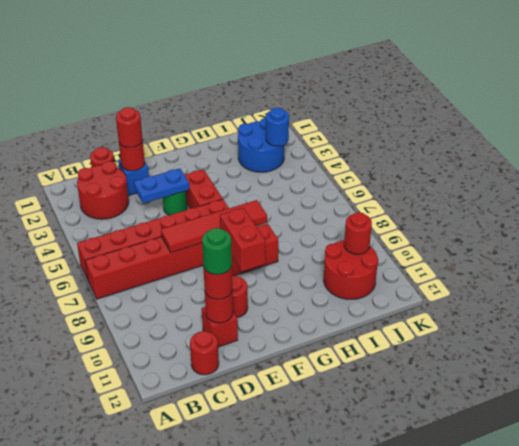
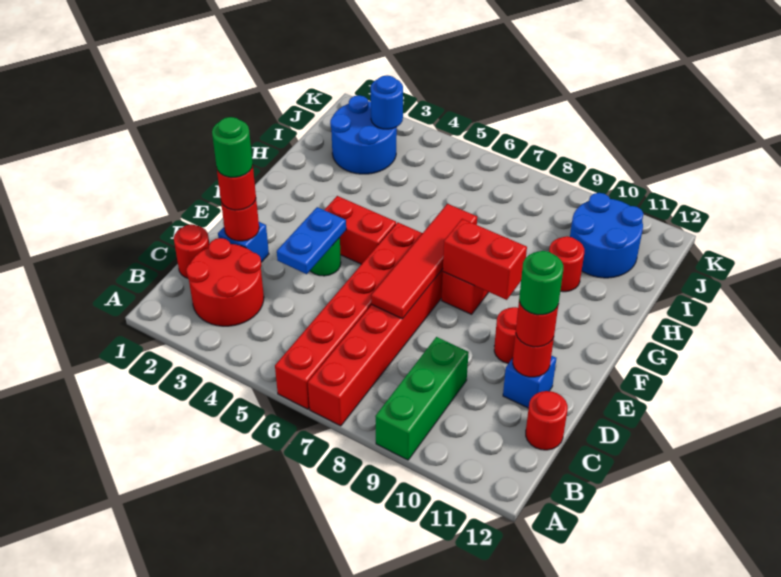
none -> green brick A9:C9 level 1
none -> green round brick D2 level 4
red brick D11 level 1 -> blue brick D11 level 1
red round brick I10:J11 level 1 -> blue round brick I10:J11 level 1
red round brick J10 level 2 -> red round brick H10 level 1

